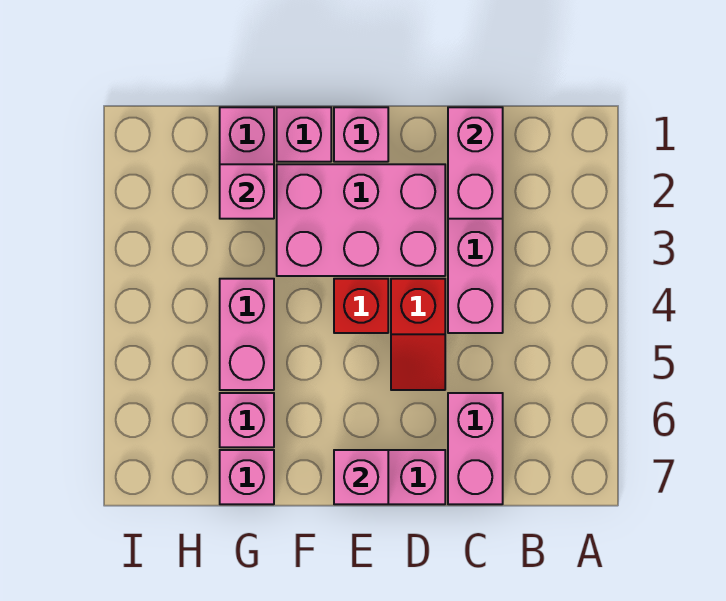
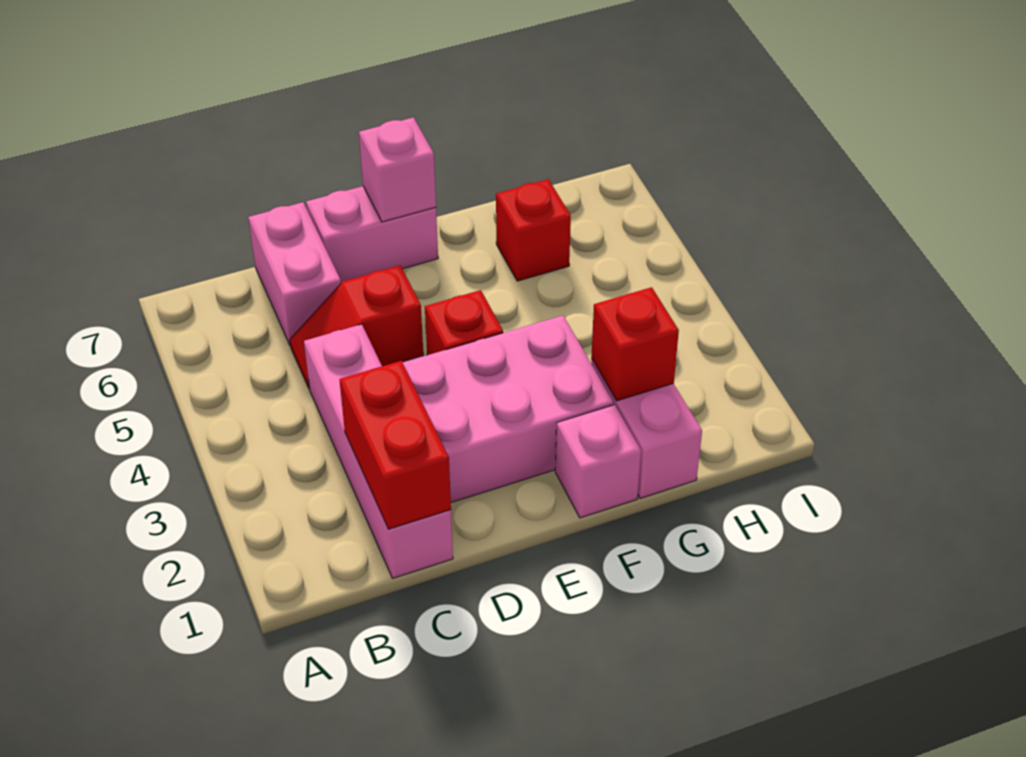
pink brick C1:C2 level 2 -> red brick C1:C2 level 2
red slope D4:D5 level 1 top 4 -> red slope C5:D5 level 1 top D
pink brick E1 level 1 -> none
pink brick G2 level 2 -> red brick G2 level 2
pink brick G4:G5 level 1 -> none
pink brick G6 level 1 -> red brick G6 level 1
pink brick G7 level 1 -> none

